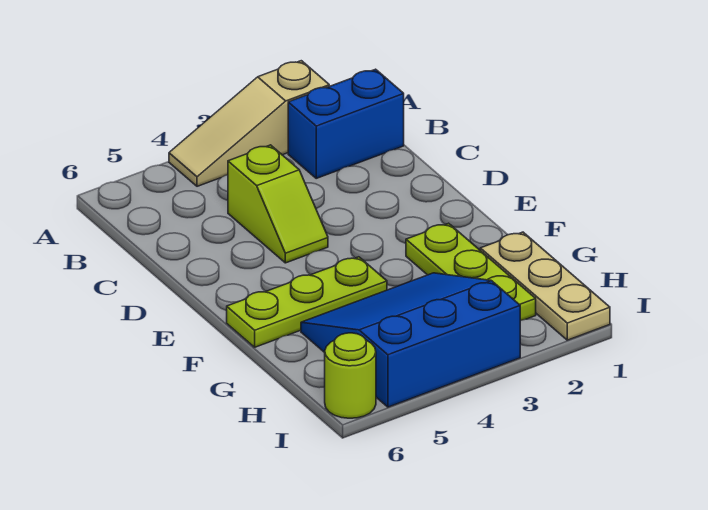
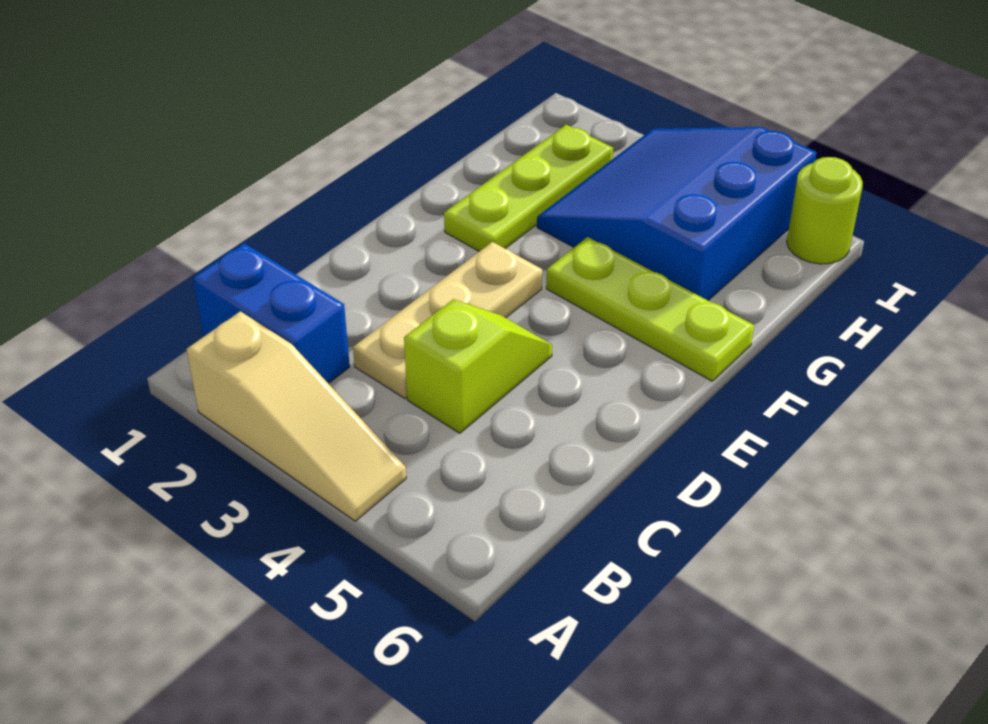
tan plate G1:I1 level 1 -> tan plate C3:E3 level 1
blue slope G3:I5 level 1 top I -> blue slope G3:I5 level 1 top 5

